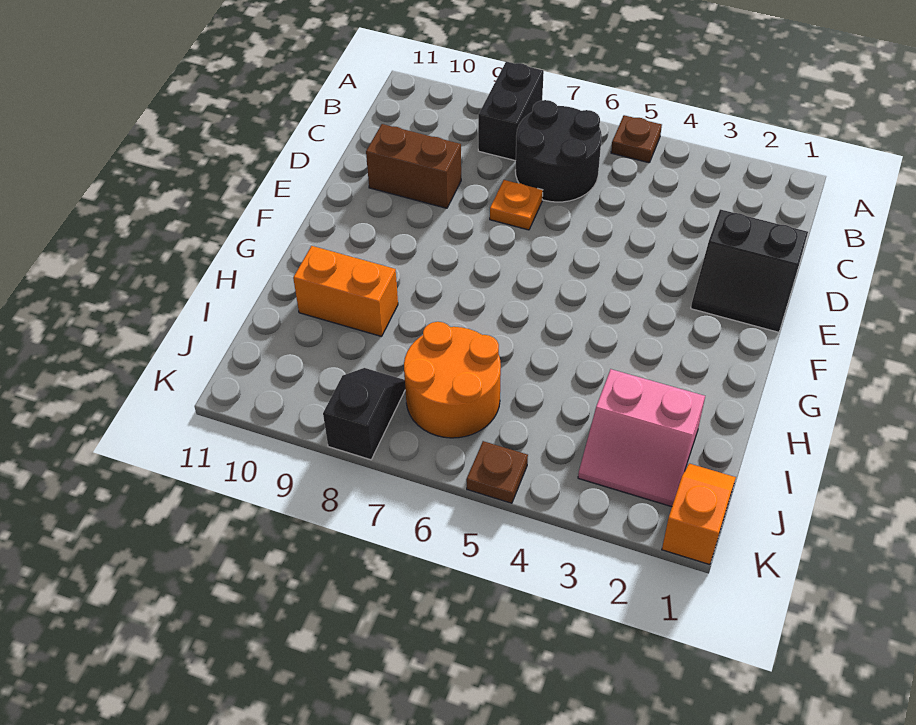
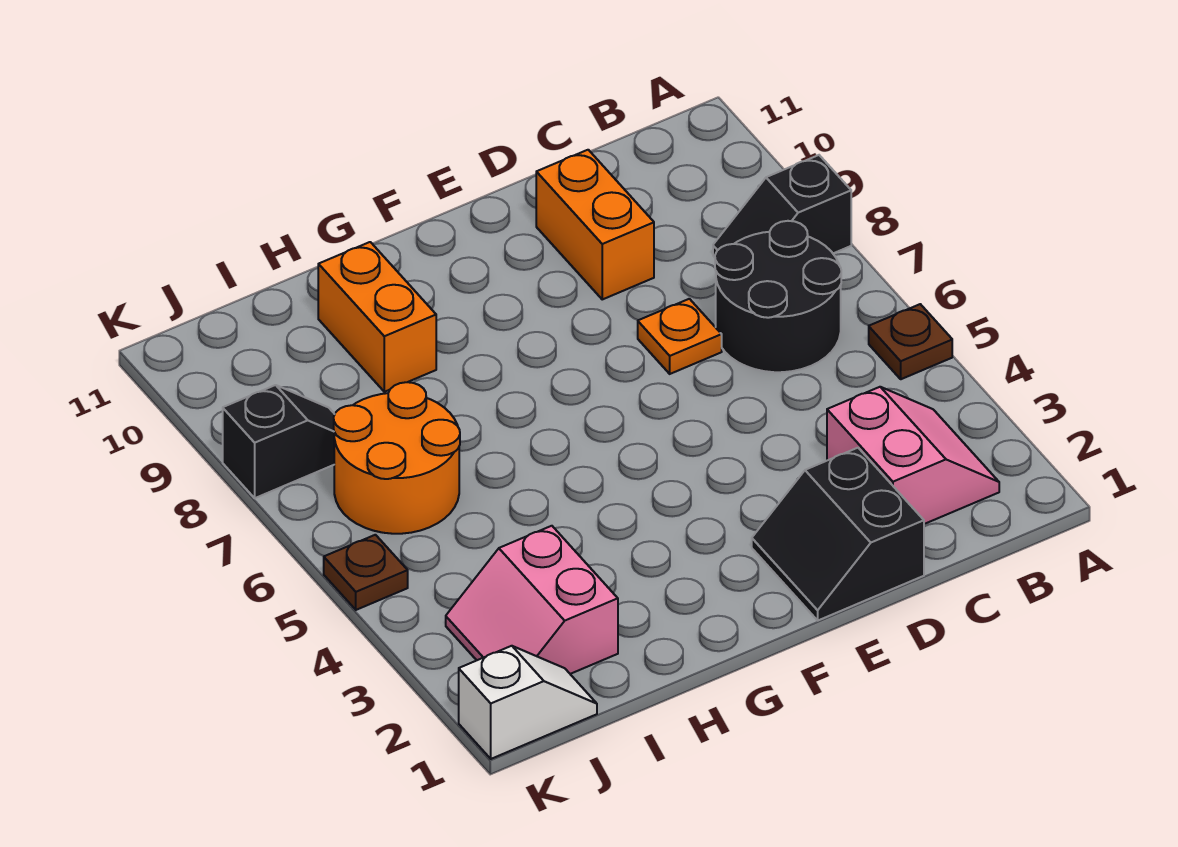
black brick A8:B8 level 1 -> black slope A8:B8 level 1 top A
none -> pink slope B2:C3 level 1 top C
brown brick D9:D10 level 1 -> orange brick D9:D10 level 1
orange slope J1:K1 level 1 top K -> white slope J1:K1 level 1 top K

